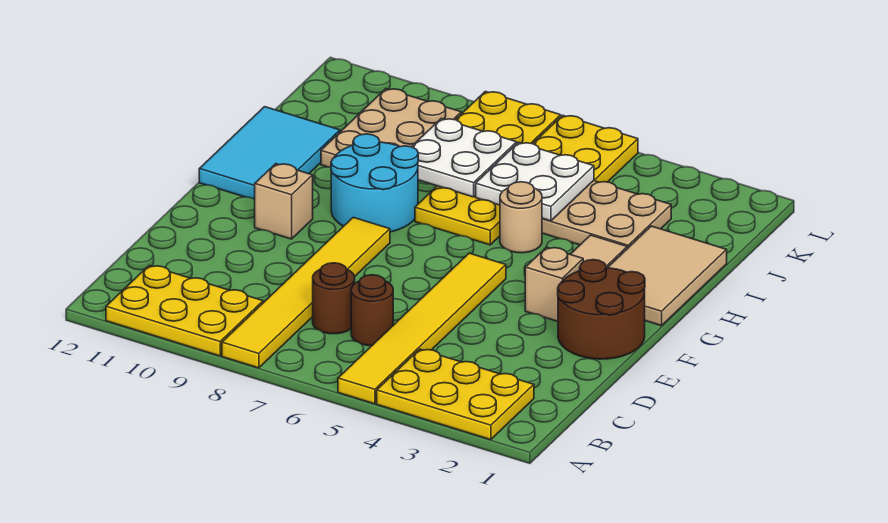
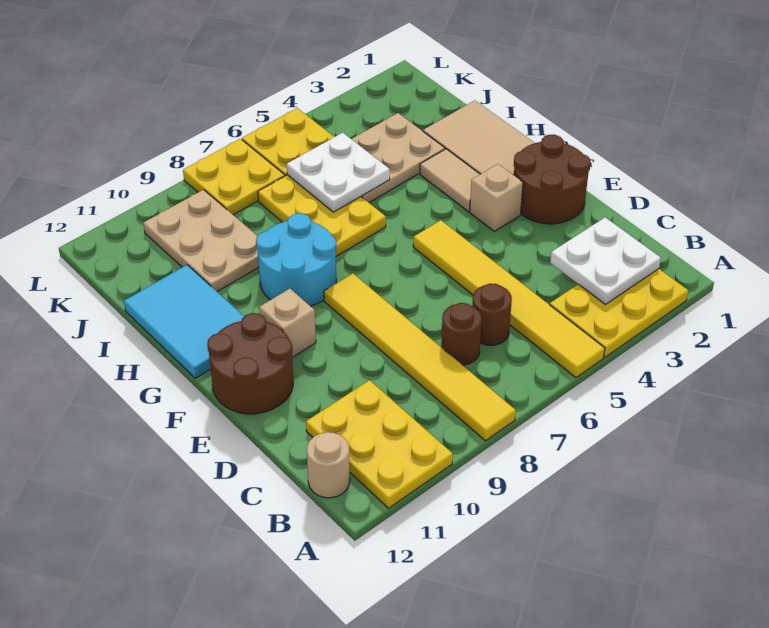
yellow plate A9:B11 level 1 -> yellow plate A10:C11 level 1
none -> brown round brick E11:F12 level 1
tan round brick H5 level 1 -> tan round brick B12 level 1
white plate I7:J8 level 2 -> white plate B2:C3 level 2

